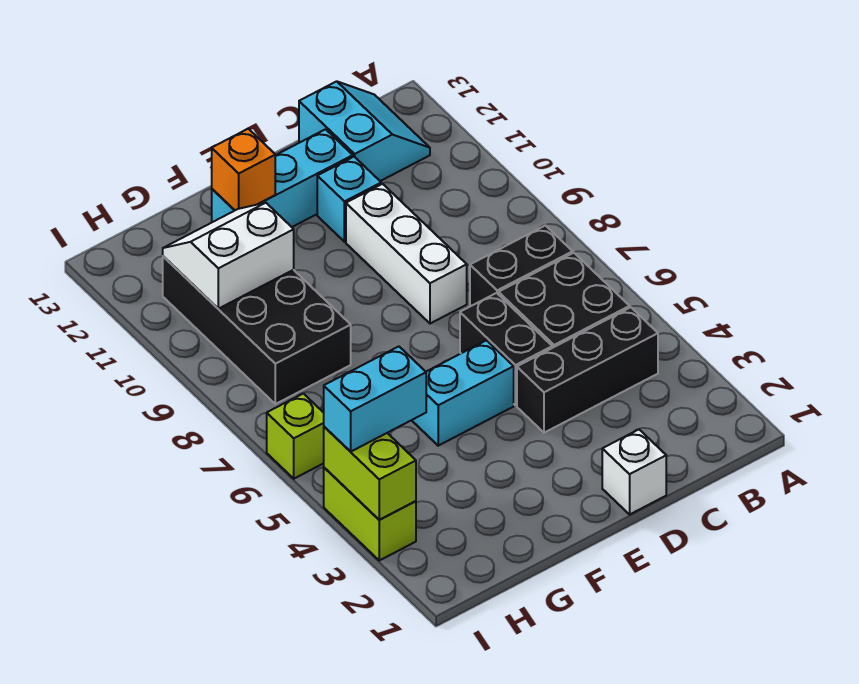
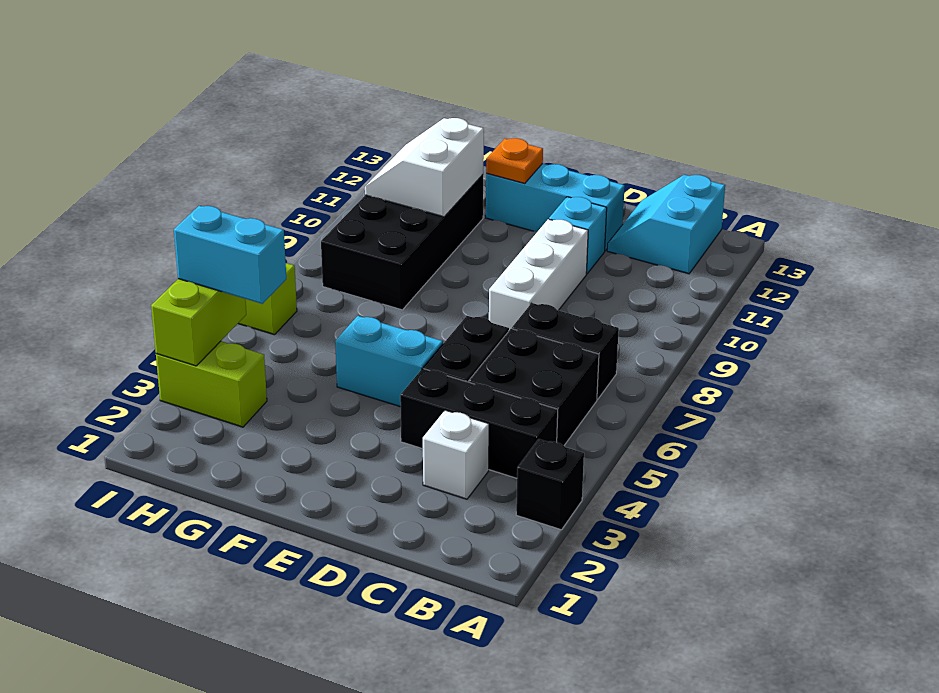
none -> black brick A3 level 1
cyan slope B12:C13 level 1 top C -> cyan slope B12:C13 level 1 top B
white brick D1 level 1 -> white brick C3 level 1
orange brick F12 level 2 -> orange plate F12 level 2
white slope G10:H11 level 2 top 10 -> white slope G10:H11 level 2 top G
lime brick I3:I4 level 1 -> lime brick H3:I3 level 1

